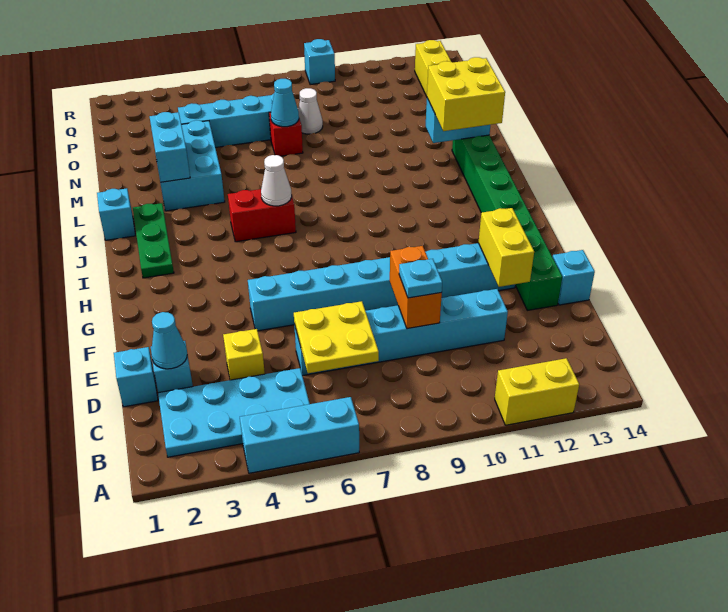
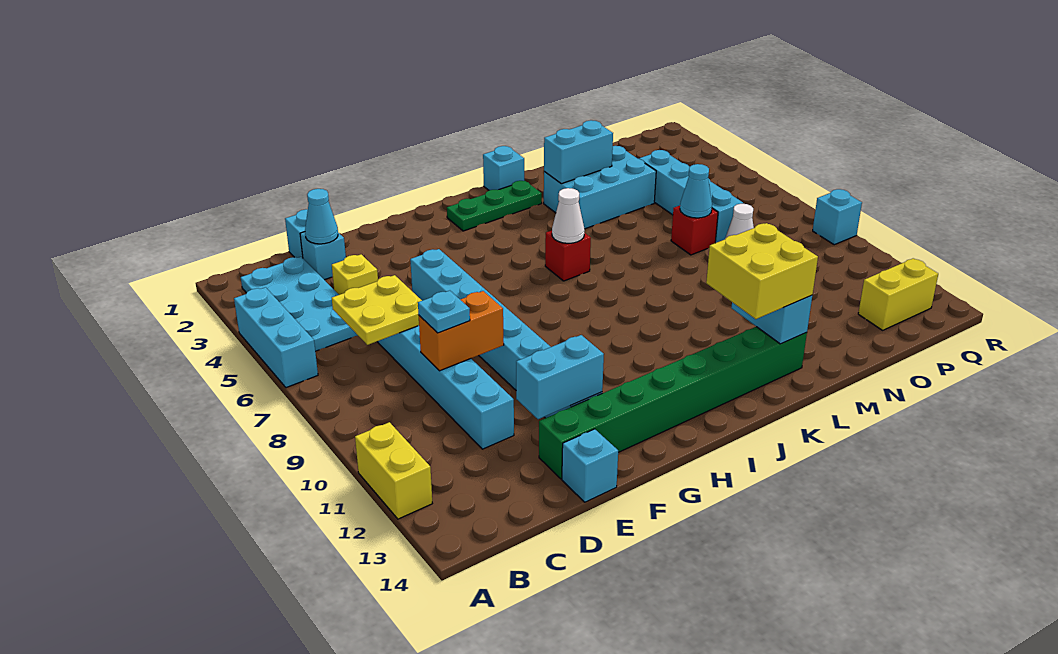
yellow brick E12:F12 level 2 -> cyan brick E12:F12 level 2
red brick J5:J6 level 1 -> red brick J6 level 1

